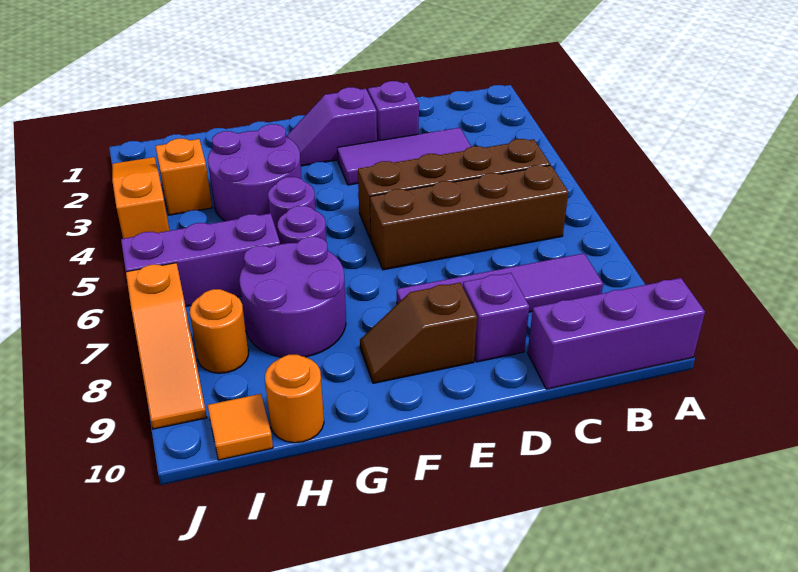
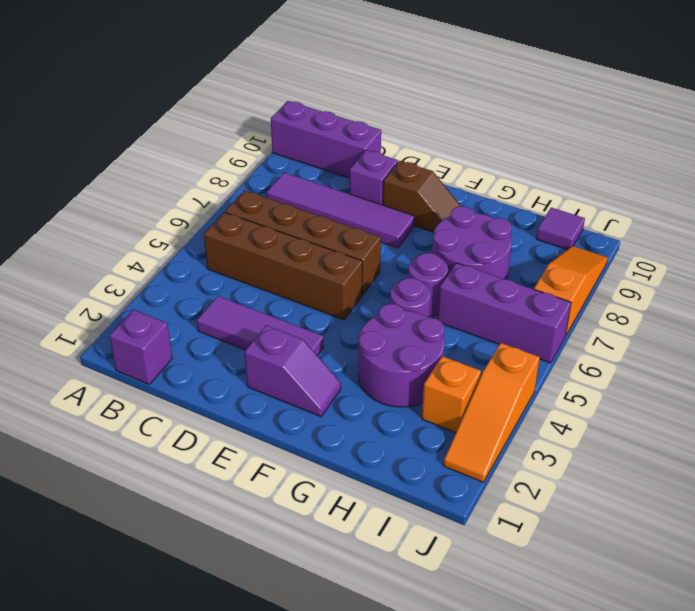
purple brick D2 level 1 -> purple brick B1 level 1
orange round brick H10 level 1 -> none
orange round brick I8 level 1 -> none
orange tile I10 level 1 -> purple tile I10 level 1

